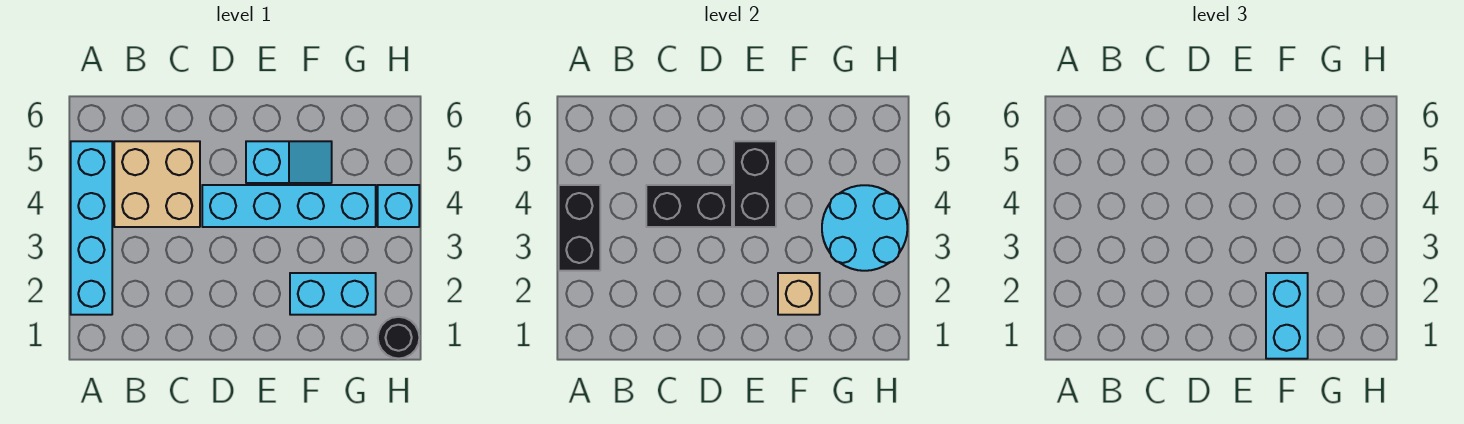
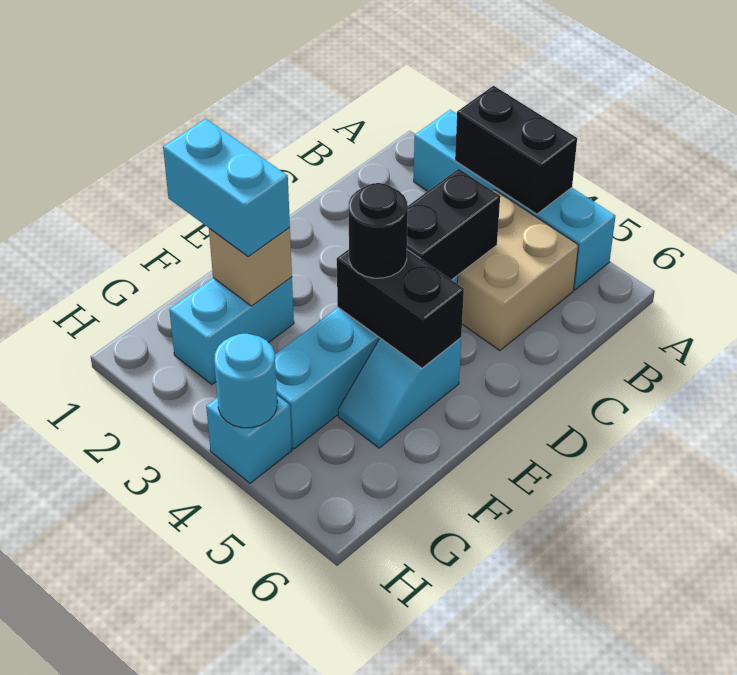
cyan round brick G3:H4 level 2 -> cyan round brick H4 level 2
black round brick H1 level 1 -> black round brick E4 level 3

